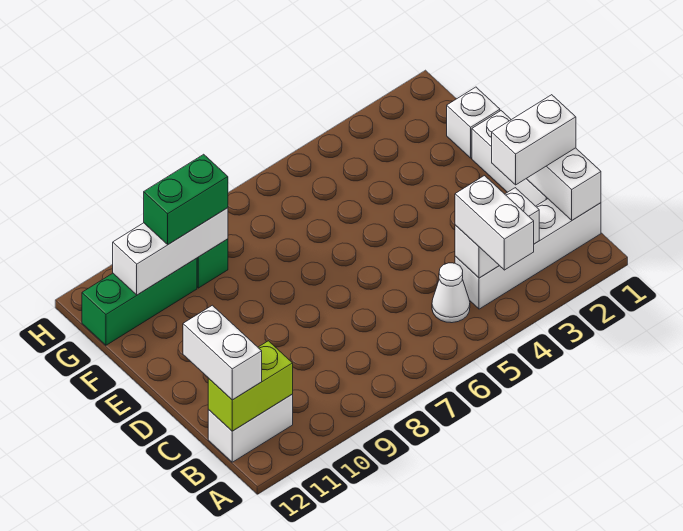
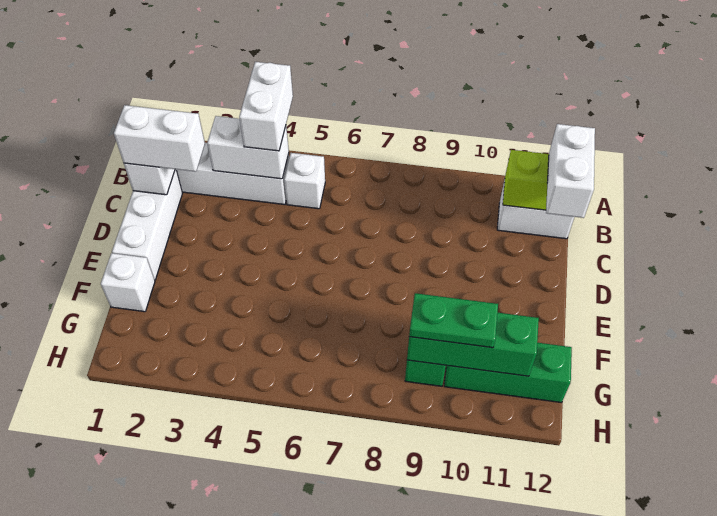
white cone B5 level 1 -> white brick B5 level 1
white brick G9:G11 level 2 -> green brick G9:G11 level 2
green brick G9:G10 level 3 -> green plate G9:G10 level 3

